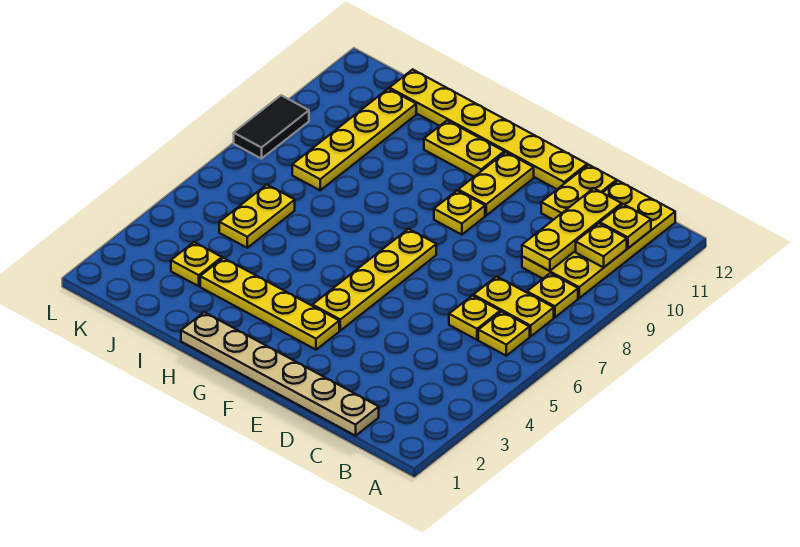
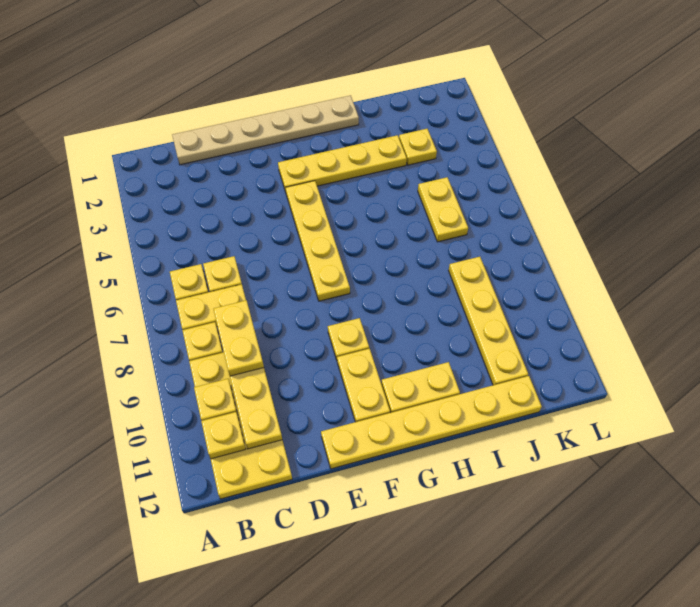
yellow plate D11:D12 level 1 -> yellow plate C8:C9 level 3
black tile L8:L9 level 1 -> none

